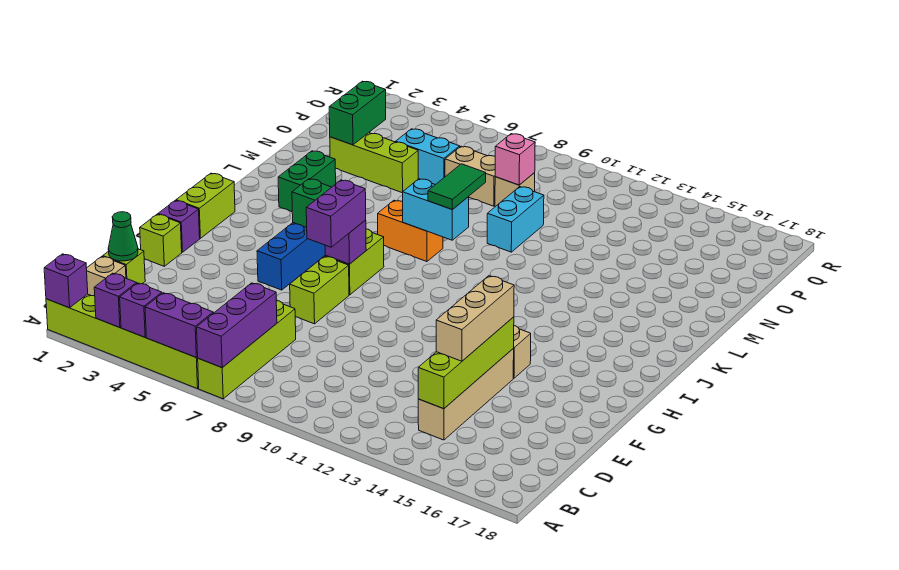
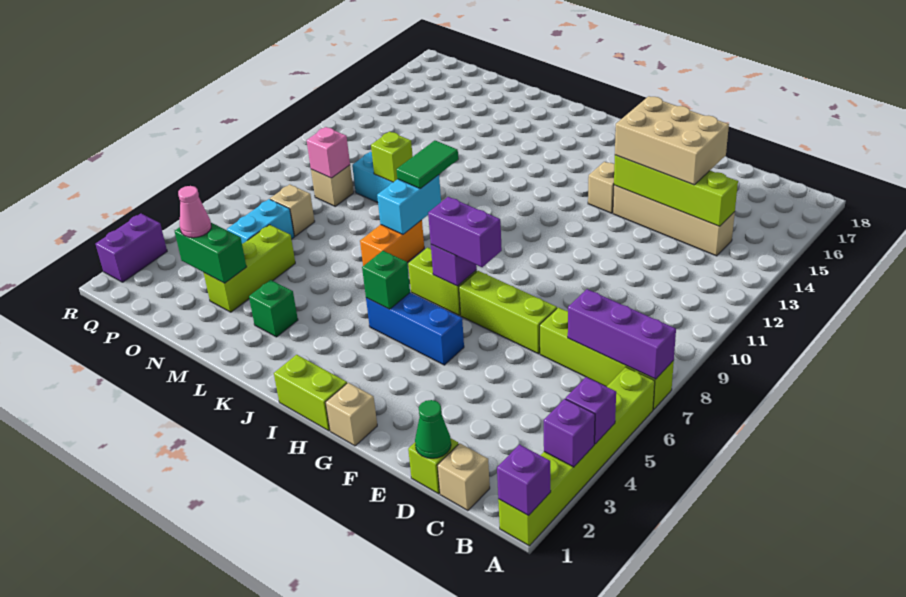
purple brick A5:A6 level 2 -> purple brick R2:R3 level 1
tan brick D14:F14 level 3 -> tan brick D14:F15 level 3
lime brick F1 level 1 -> lime brick M10 level 2
lime brick F7:G7 level 1 -> lime brick E7:G7 level 1
purple brick G1 level 1 -> tan brick G1 level 1
green brick K3:L3 level 1 -> green brick L3 level 1
green tile K9:L9 level 3 -> green tile K9:K10 level 3
none -> pink cone O3 level 3
tan brick O7:O8 level 1 -> tan brick O7 level 1

